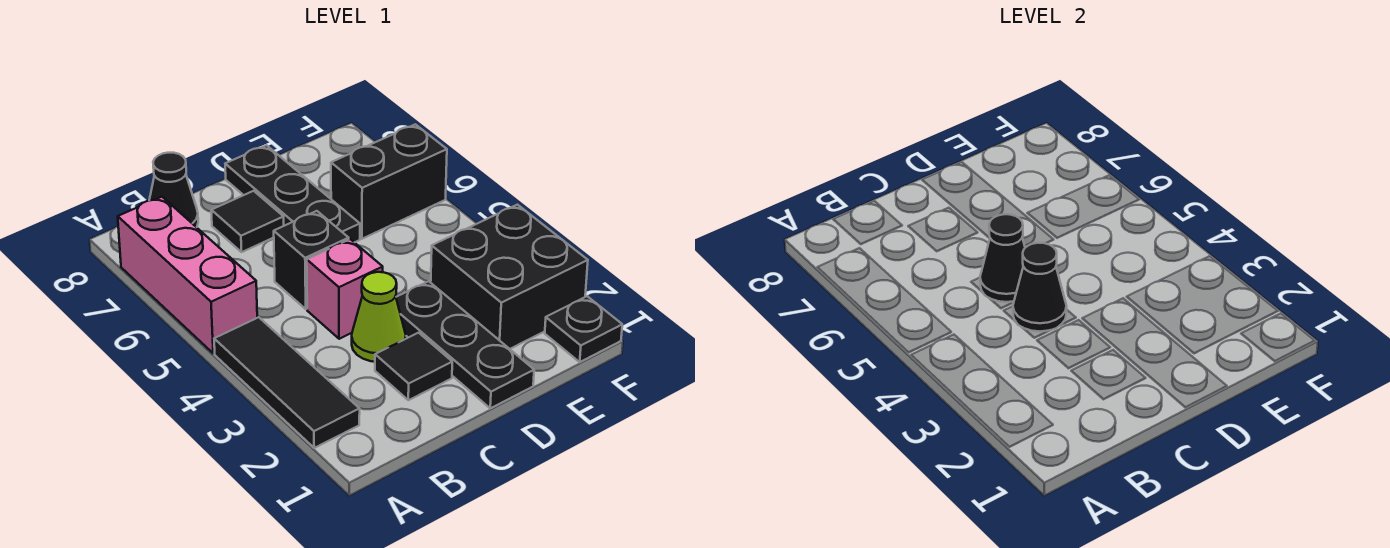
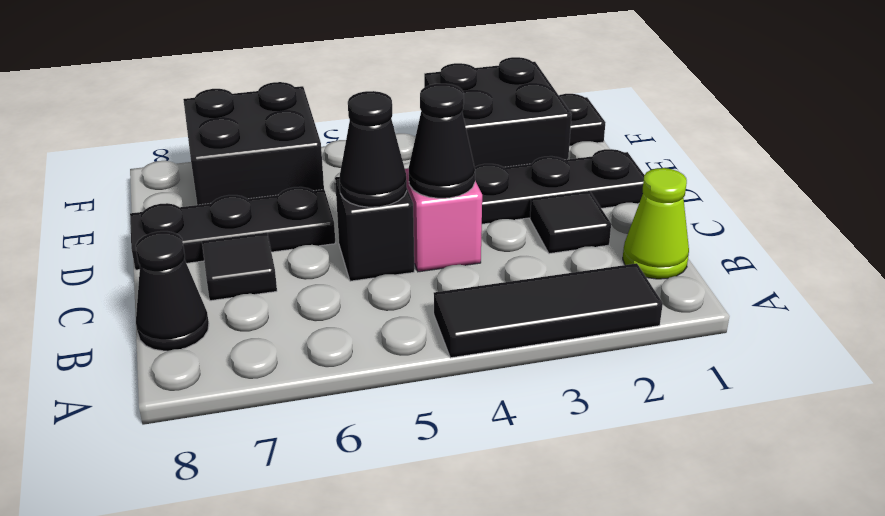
pink brick A5:A7 level 1 -> none
lime cone C3 level 1 -> lime cone B1 level 1
black brick E6:F6 level 1 -> black brick E6:F7 level 1

